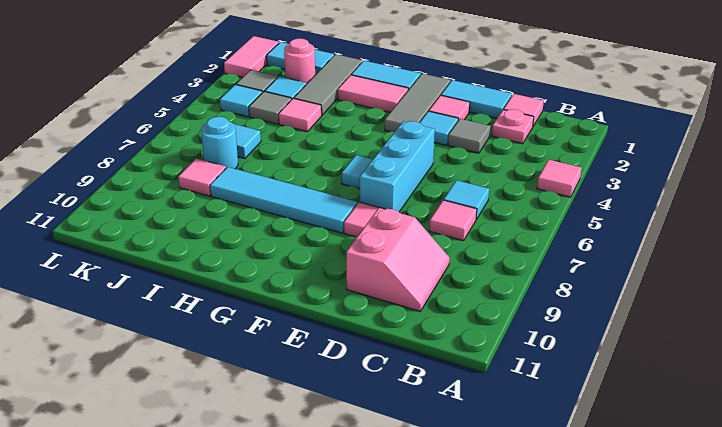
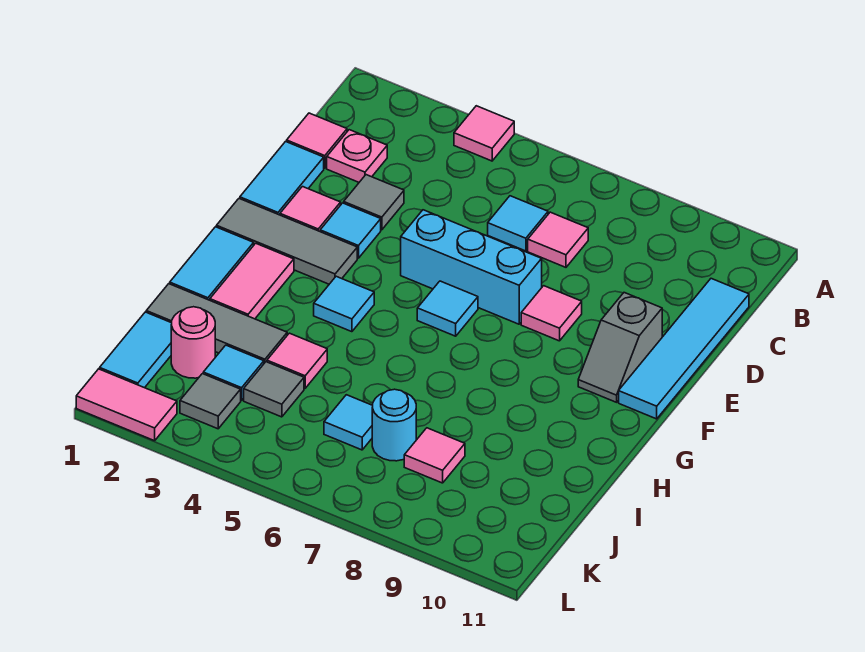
pink slope C9:D10 level 1 top D -> none
none -> grey slope E10:F10 level 1 top E
cyan tile F8:I8 level 1 -> cyan tile C11:F11 level 1
cyan tile K4 level 1 -> cyan tile G4 level 1

